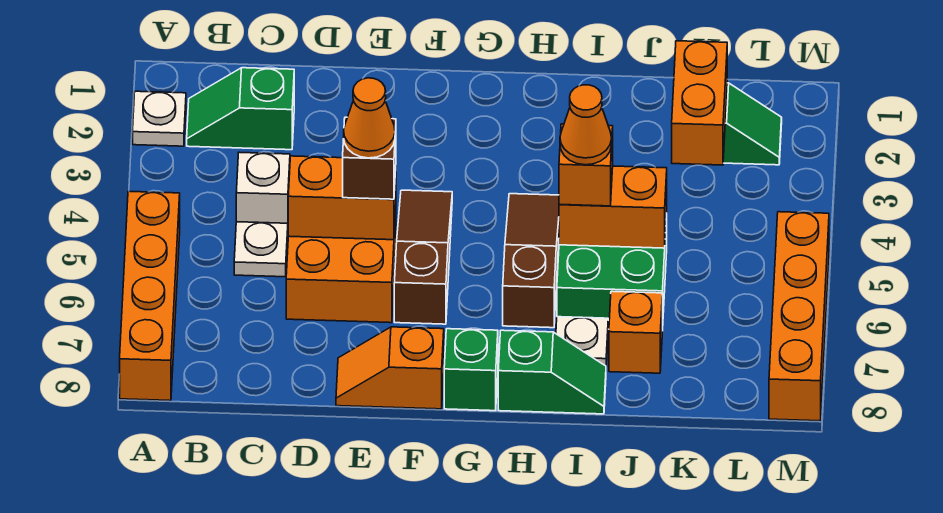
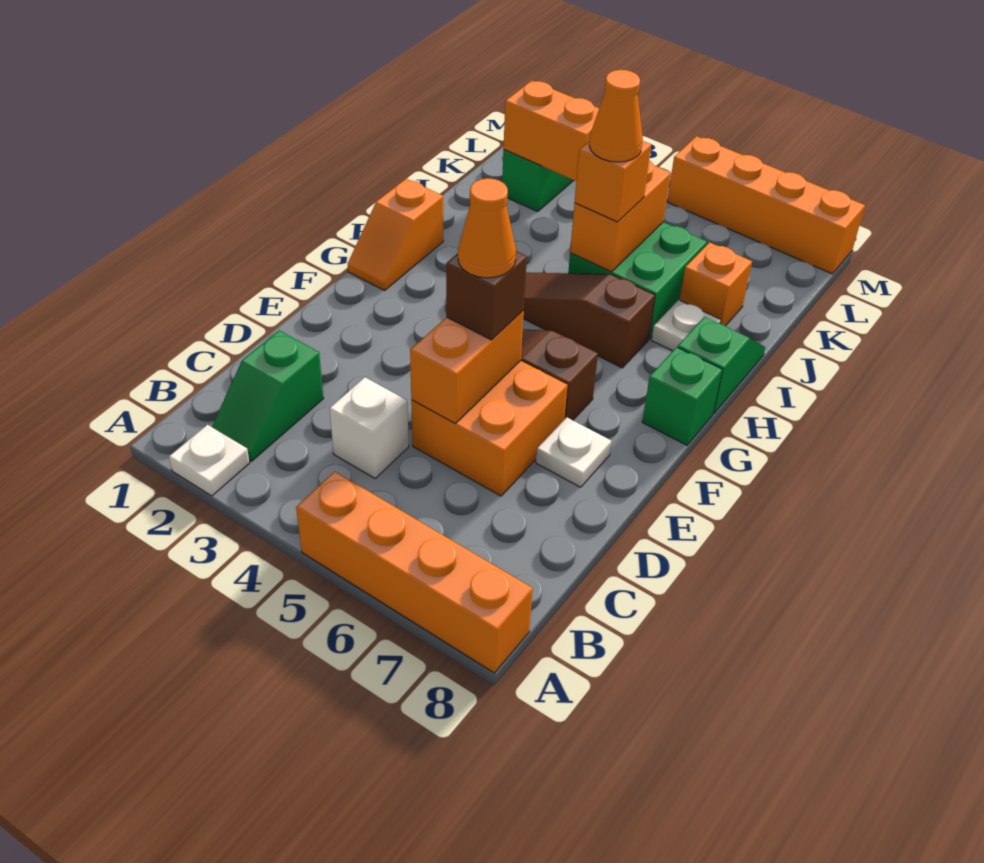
white plate C5 level 1 -> white plate E7 level 1
orange slope E8:F8 level 1 top F -> orange slope G1:H1 level 1 top H

